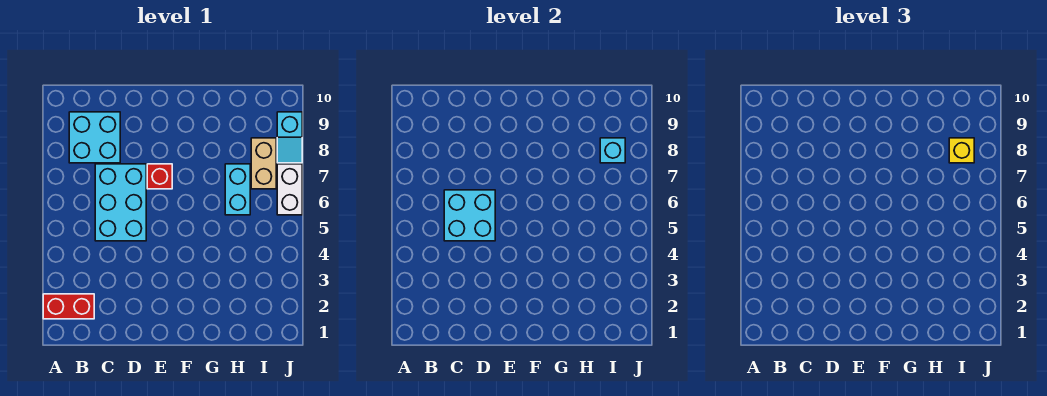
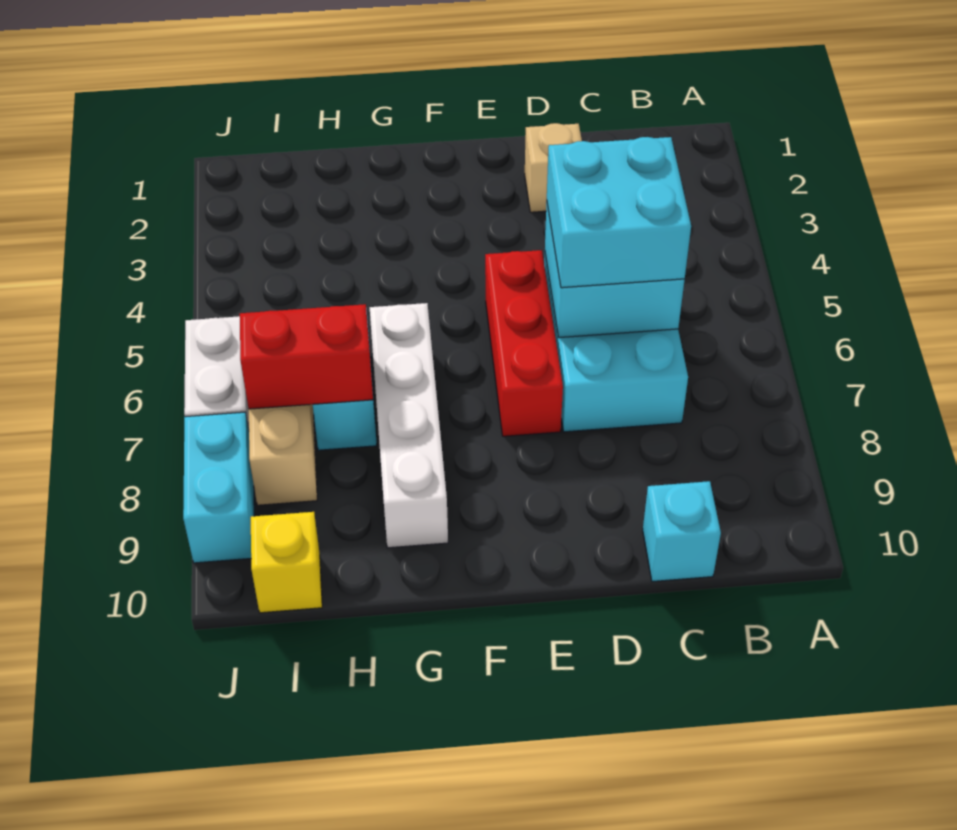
red brick A2:B2 level 1 -> red brick H7:I7 level 2
cyan brick B8:C9 level 1 -> cyan brick C5:D6 level 3
none -> tan brick D2 level 1
red brick E7 level 1 -> red brick E5:E7 level 1
none -> white brick G6:G9 level 1
cyan brick I8 level 2 -> cyan brick C10 level 1
yellow brick I8 level 3 -> yellow brick I10 level 1
cyan slope J8:J9 level 1 top 9 -> cyan brick J8:J9 level 1

